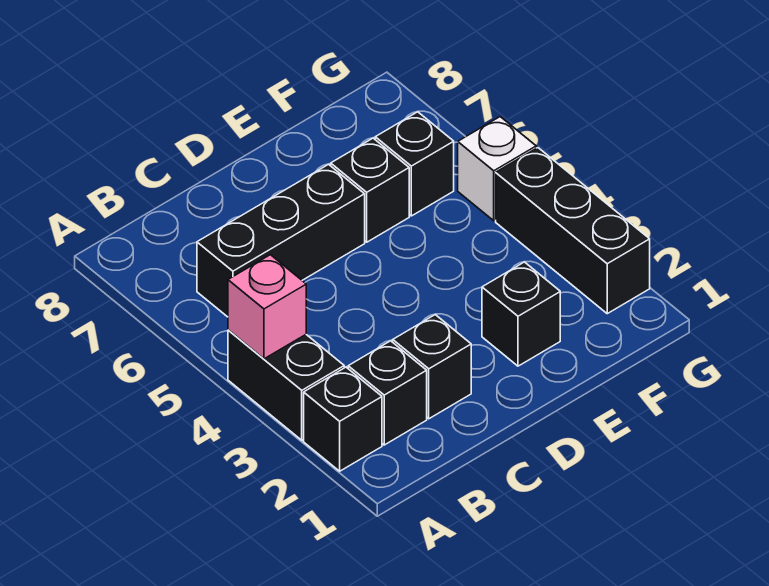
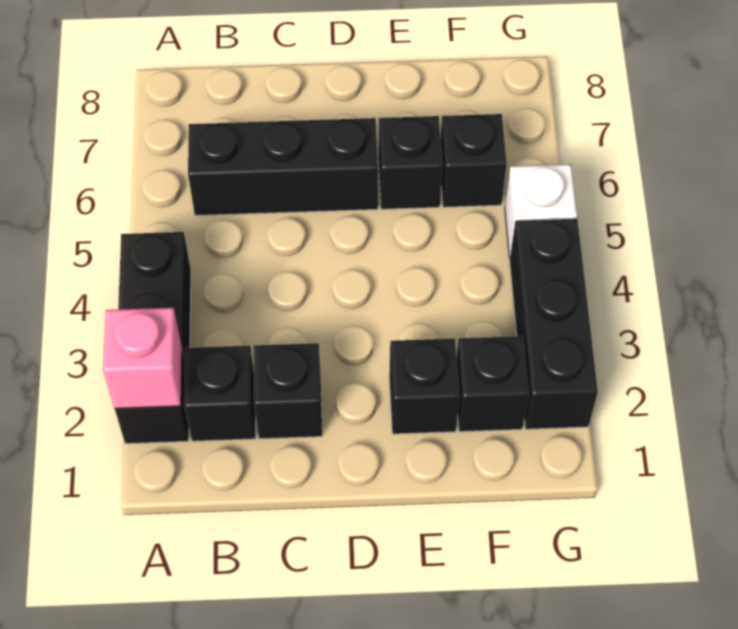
pink brick A4 level 2 -> pink brick A2 level 2
none -> black brick F2 level 1

